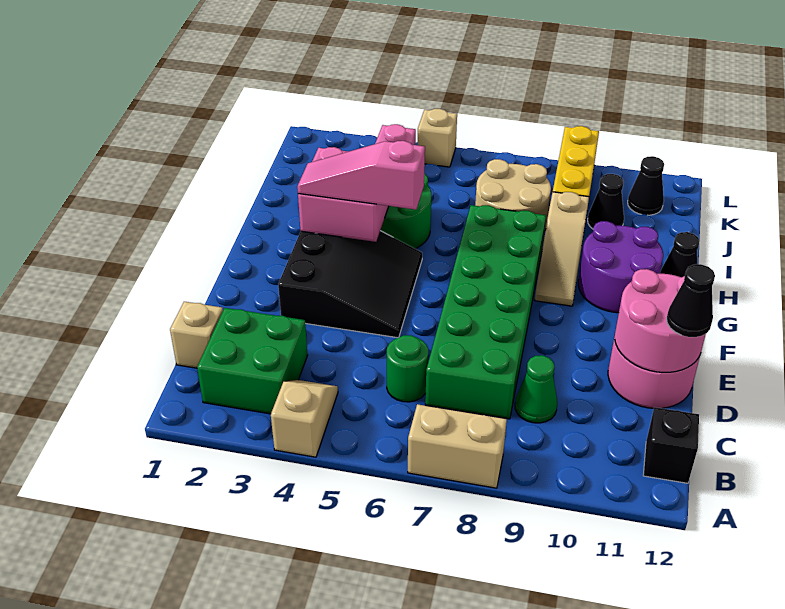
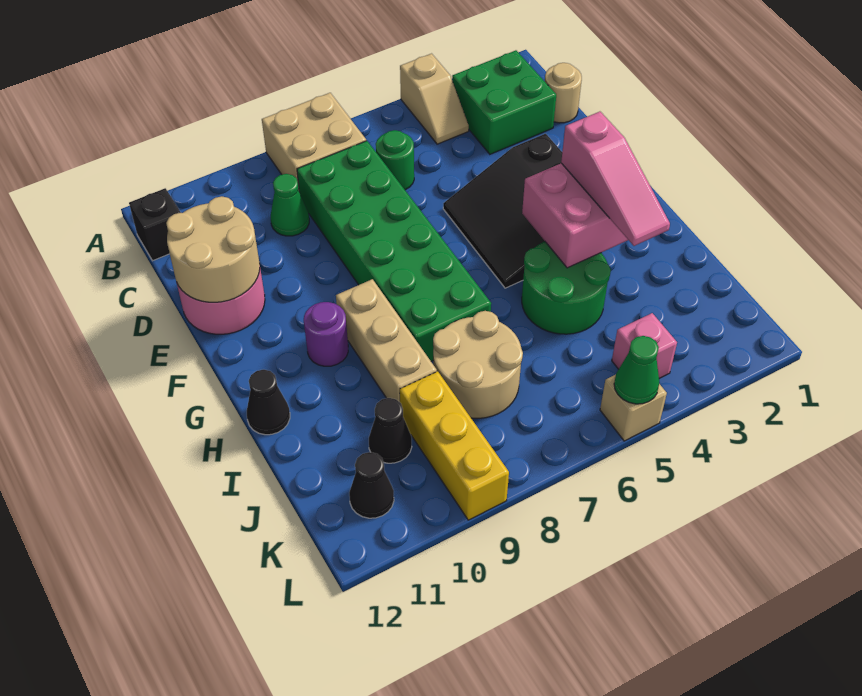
tan brick A7:A8 level 1 -> tan brick A7:B8 level 1
tan brick C1 level 1 -> tan round brick C1 level 1
pink round brick D11:E12 level 2 -> tan round brick D11:E12 level 2
black cone D12 level 3 -> none
pink slope G3:G5 level 3 top 5 -> pink slope G3:I3 level 3 top G
tan slope G9:I9 level 1 top I -> tan brick G9:I9 level 1
purple round brick G10:H11 level 1 -> purple round brick G10 level 1
none -> green cone L5 level 2

